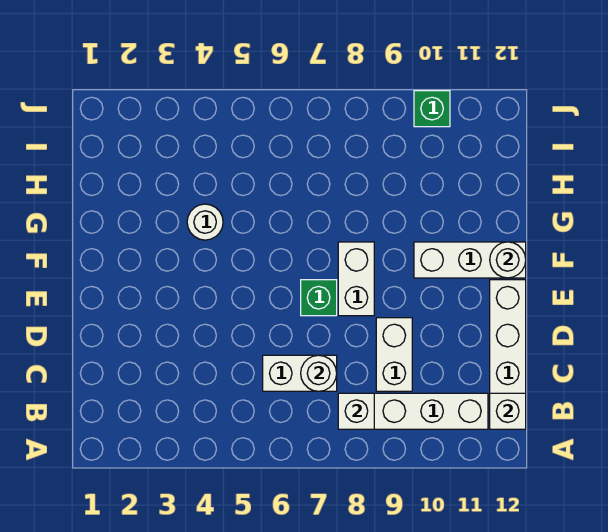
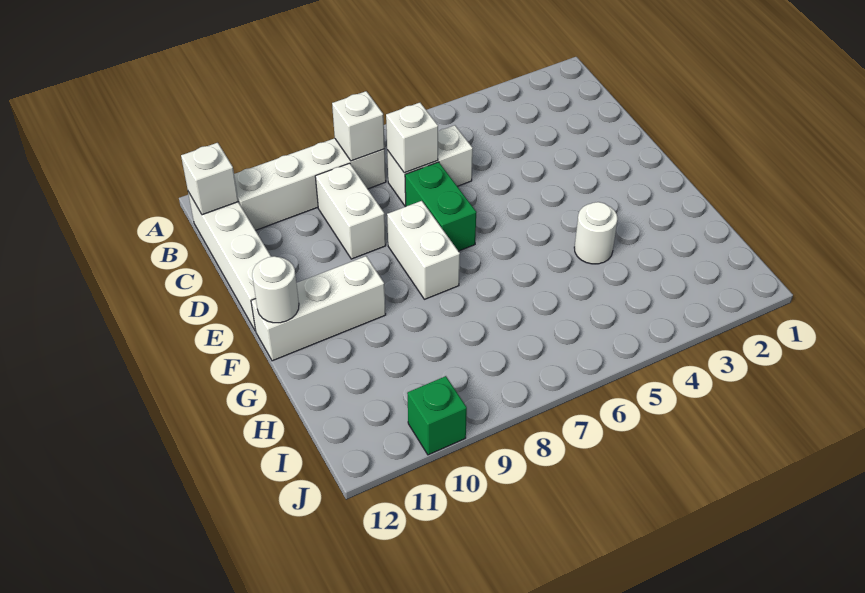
white round brick C7 level 2 -> white brick C7 level 2
green brick E7 level 1 -> green brick D7:E7 level 1

